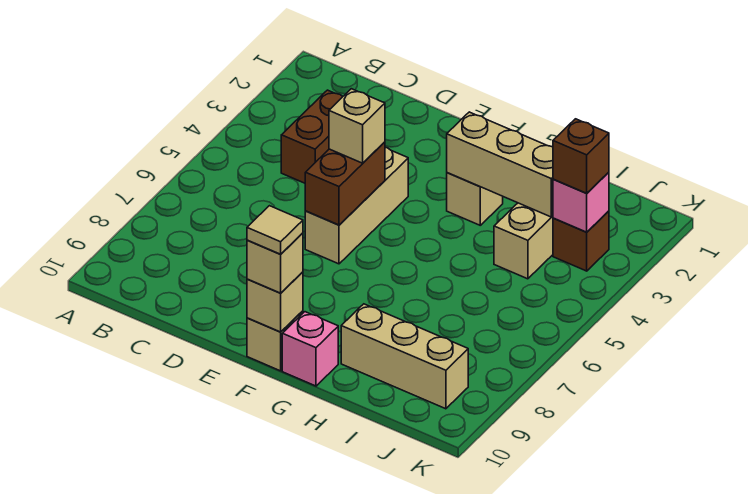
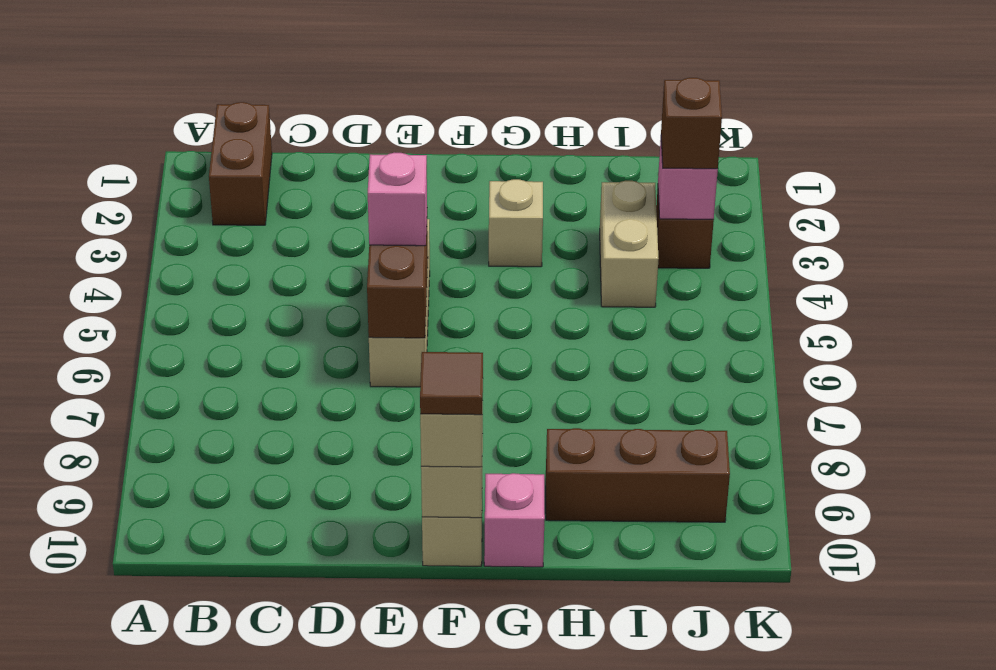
brown brick C3:C4 level 1 -> brown brick B1:B2 level 1
tan brick E5 level 3 -> pink brick E5 level 3
tan tile F10 level 4 -> brown tile F10 level 4
tan brick G3:I3 level 2 -> none
tan brick H9:J9 level 1 -> brown brick H9:J9 level 1

